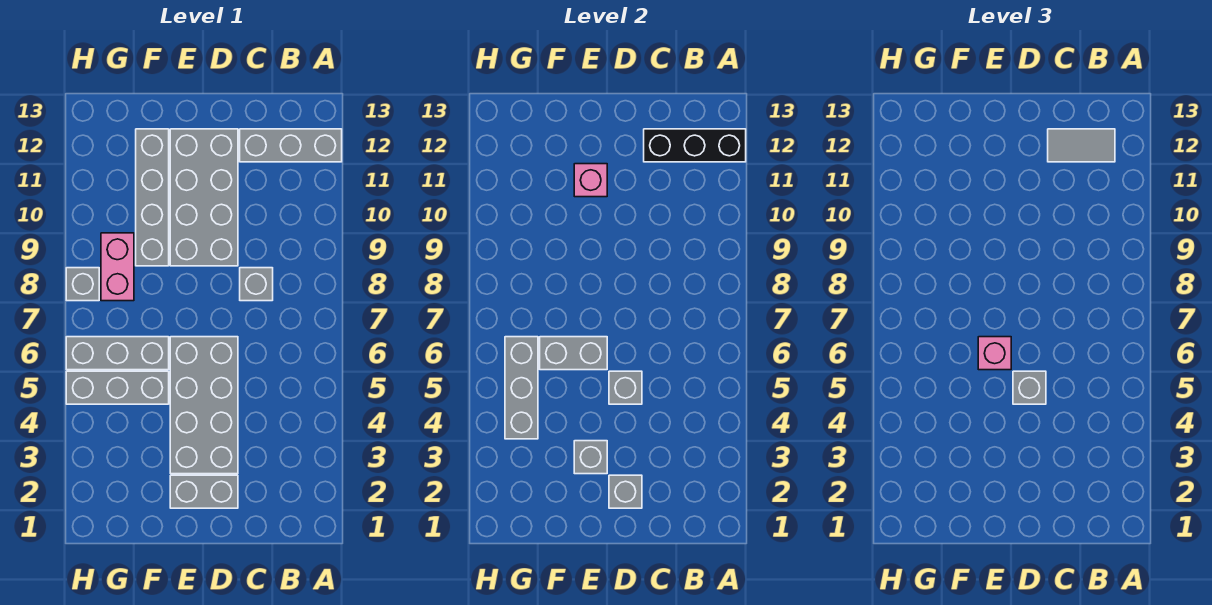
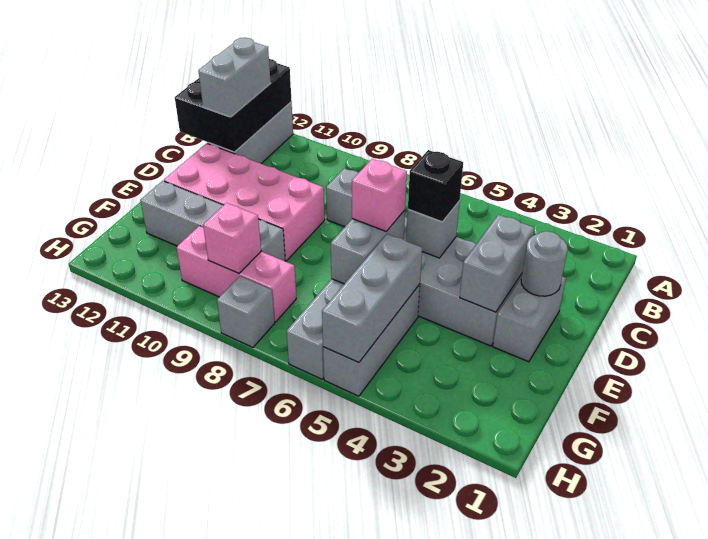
black brick A12:C12 level 2 -> black brick A12:C13 level 2
grey tile B12:C12 level 3 -> grey brick B12:C12 level 3
grey brick D2 level 2 -> grey round brick D2 level 2
grey brick D5 level 3 -> black brick D5 level 3
grey brick D9:E12 level 1 -> pink brick D9:E12 level 1
grey brick E3 level 2 -> grey brick D3:E3 level 2
pink brick E11 level 2 -> pink brick G9 level 2
grey brick G4:G6 level 2 -> grey brick F5:H5 level 2
pink brick G8:G9 level 1 -> pink brick G8:G10 level 1

